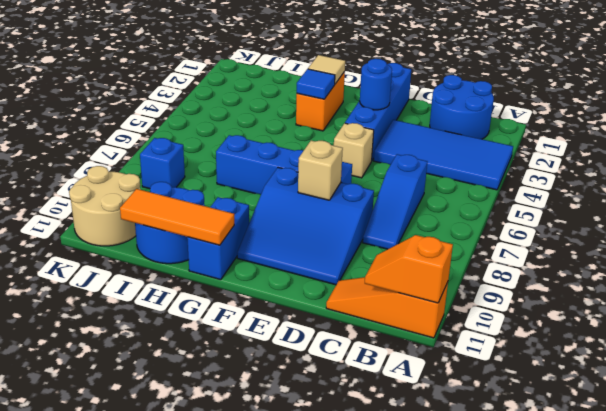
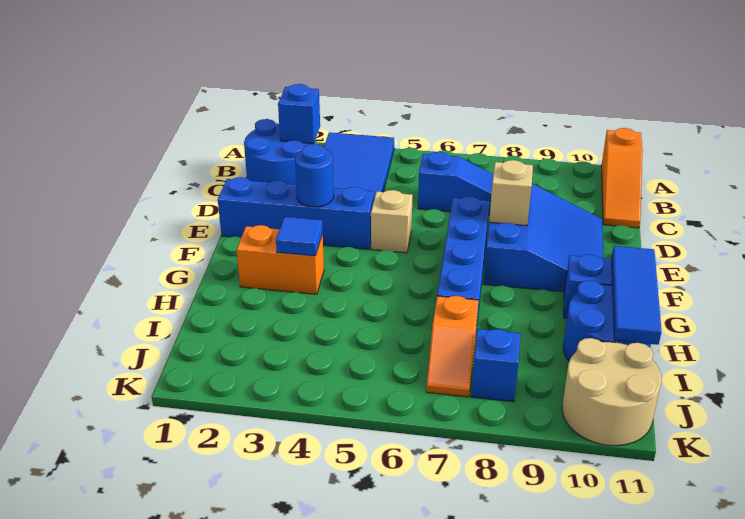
orange slope A11:B11 level 2 top A -> orange slope I7:J7 level 1 top I
none -> blue brick B2 level 2
tan tile G2 level 2 -> none
orange tile G11:I11 level 2 -> blue tile G11:I11 level 2

